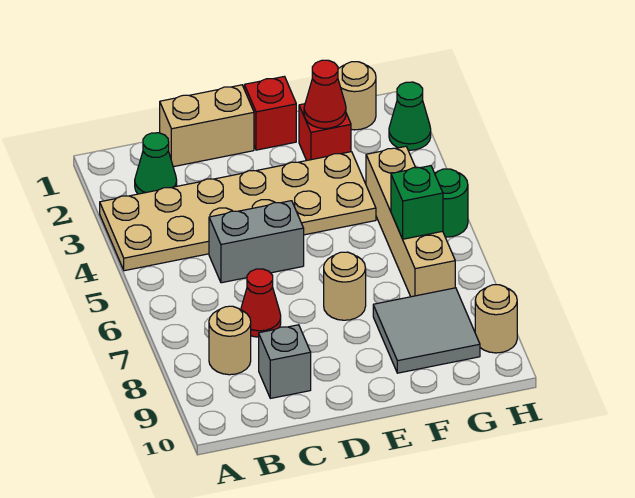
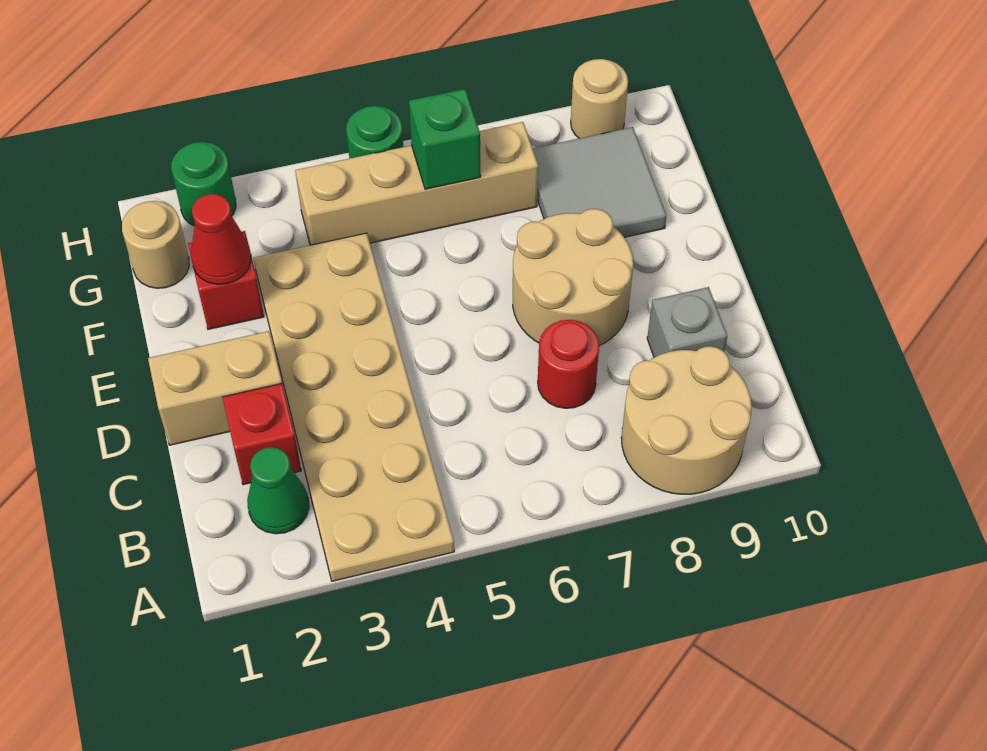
tan round brick B8 level 1 -> tan round brick A8:B9 level 1
tan brick C1:D1 level 1 -> tan brick D1:D2 level 1
grey brick C5:D5 level 1 -> none
red cone C7 level 1 -> red round brick C7 level 1
red brick E1 level 1 -> red brick C2 level 1
tan round brick E7 level 1 -> tan round brick D7:E8 level 1
green cone H2 level 1 -> green round brick H2 level 1

